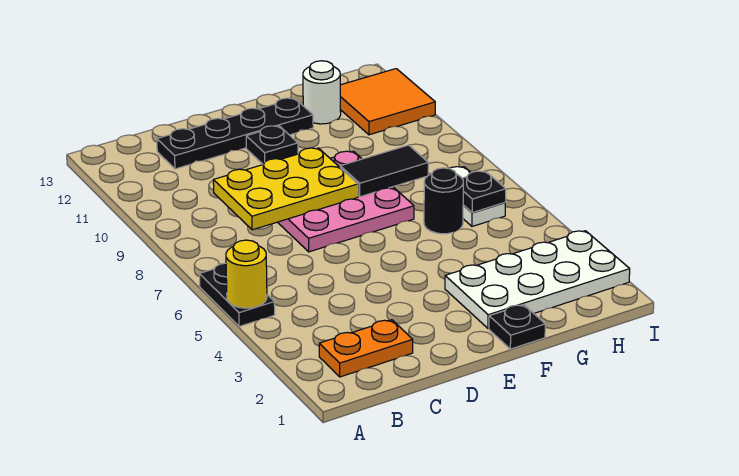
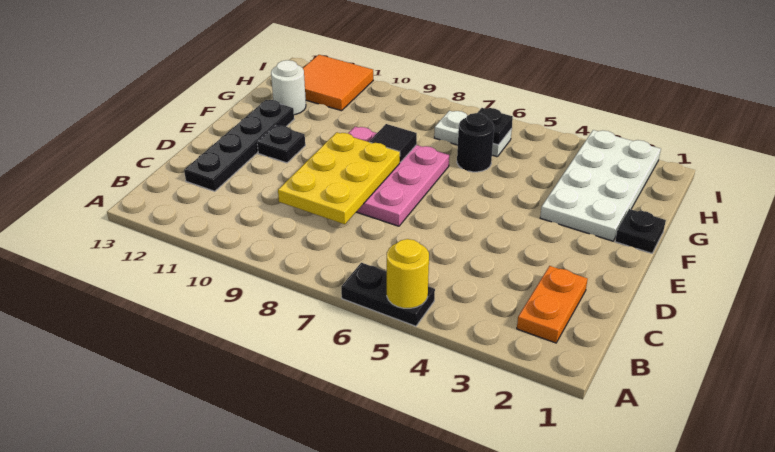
black tile F8:G8 level 2 -> black tile F8 level 2

